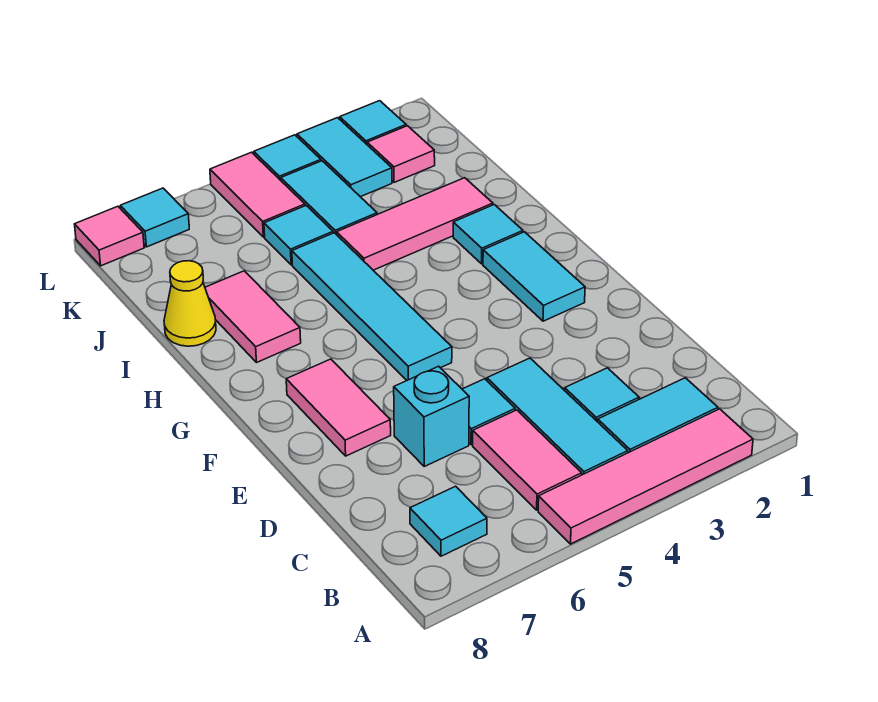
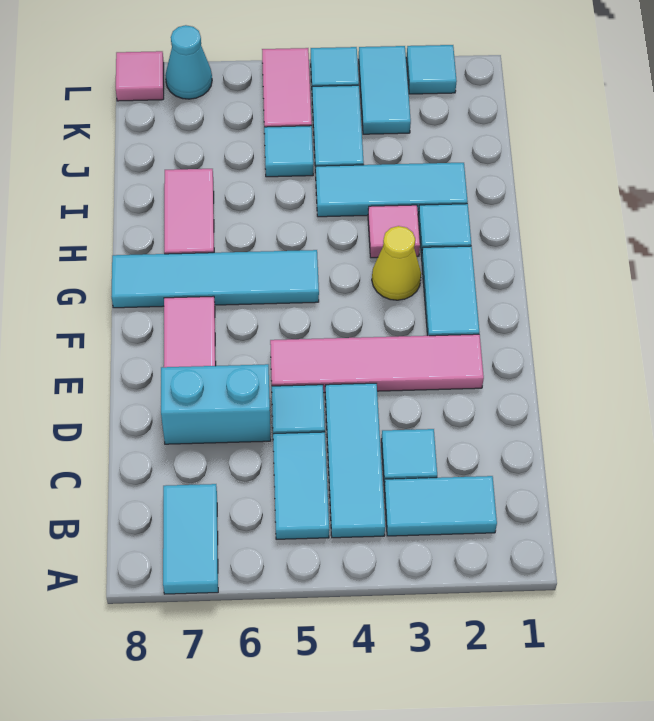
pink tile A2:A5 level 1 -> pink tile E2:E5 level 1
pink tile B5:C5 level 1 -> cyan tile B5:C5 level 1
cyan tile B7 level 1 -> cyan tile A7:B7 level 1
cyan brick D6 level 1 -> cyan brick D6:D7 level 1
cyan tile F5:I5 level 1 -> cyan tile G5:G8 level 1
pink tile I2:I4 level 1 -> cyan tile I2:I4 level 1
yellow cone I8 level 1 -> yellow cone G3 level 1
pink tile K2 level 1 -> pink tile H3 level 1
cyan tile L7 level 1 -> cyan cone L7 level 1

